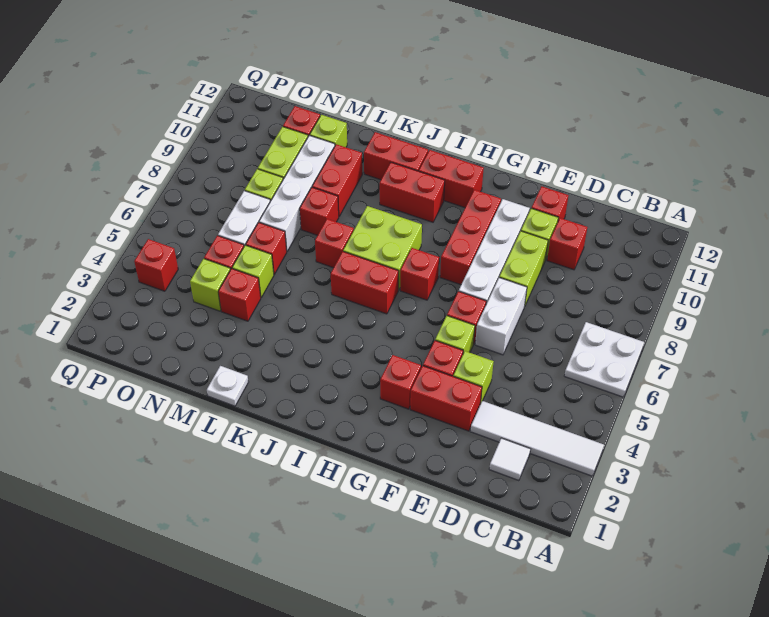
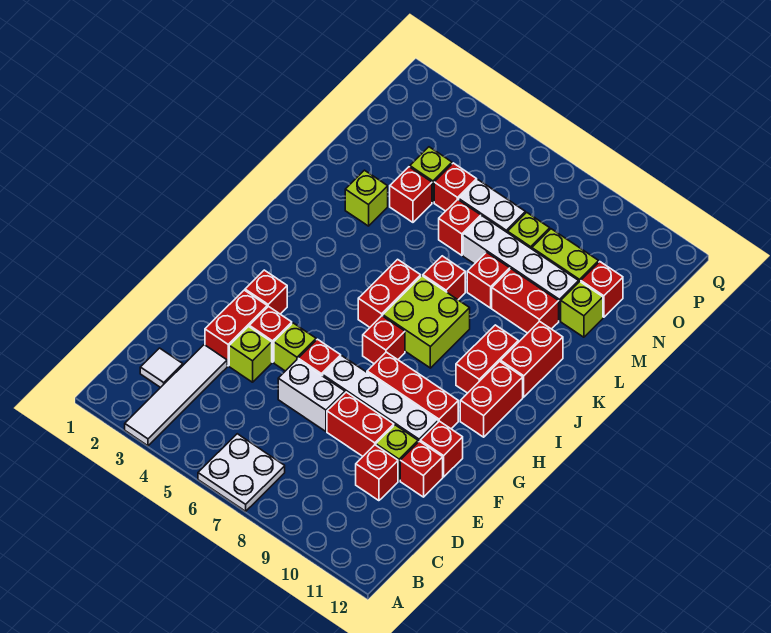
lime brick E8:E9 level 1 -> red brick E8:E9 level 1
white plate L1 level 1 -> none
lime brick M5 level 1 -> lime brick L3 level 1
red brick P4 level 1 -> red brick F11 level 1

